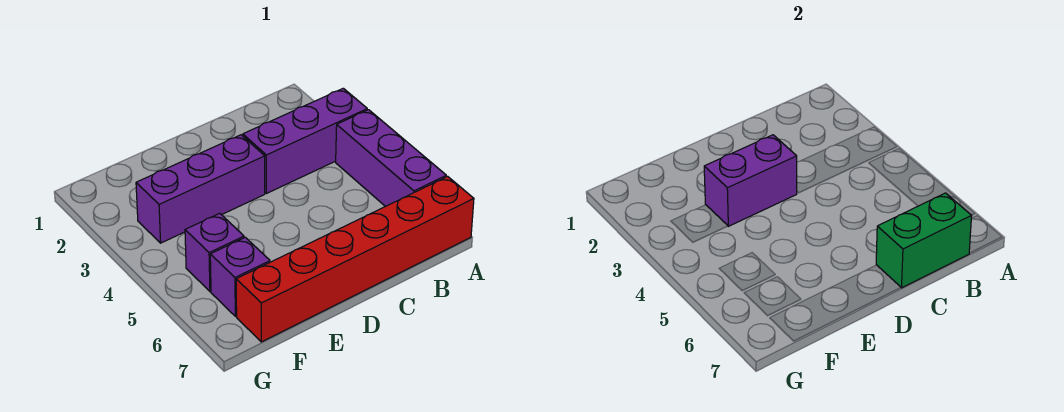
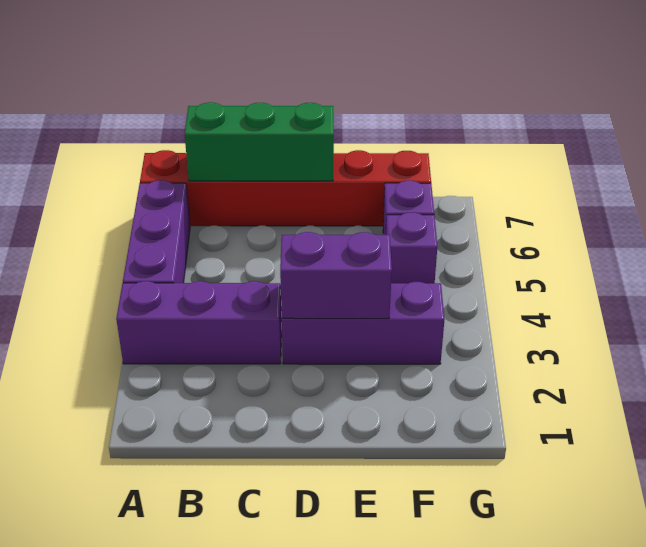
green brick B7:C7 level 2 -> green brick B7:D7 level 2

